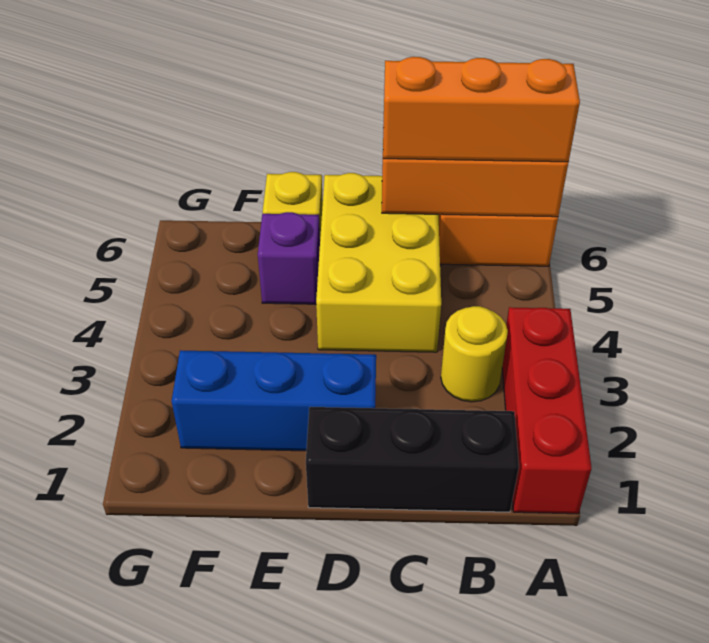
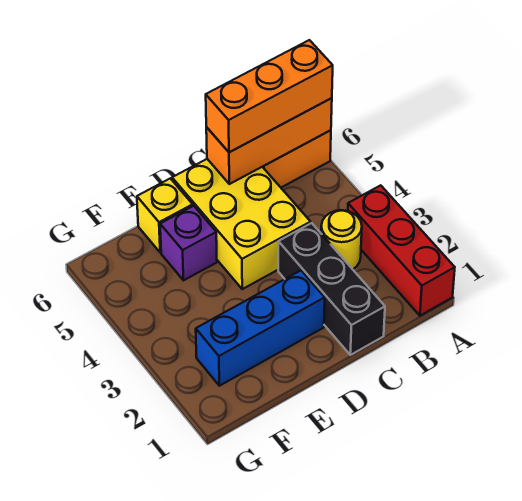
black brick B1:D1 level 1 -> black brick C1:C3 level 1

